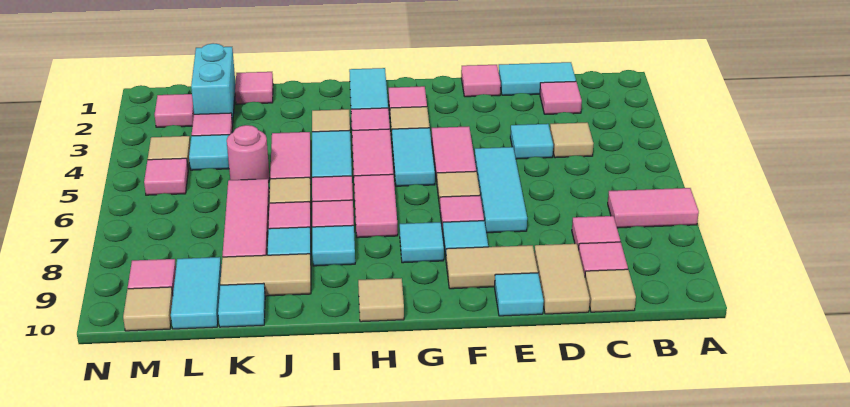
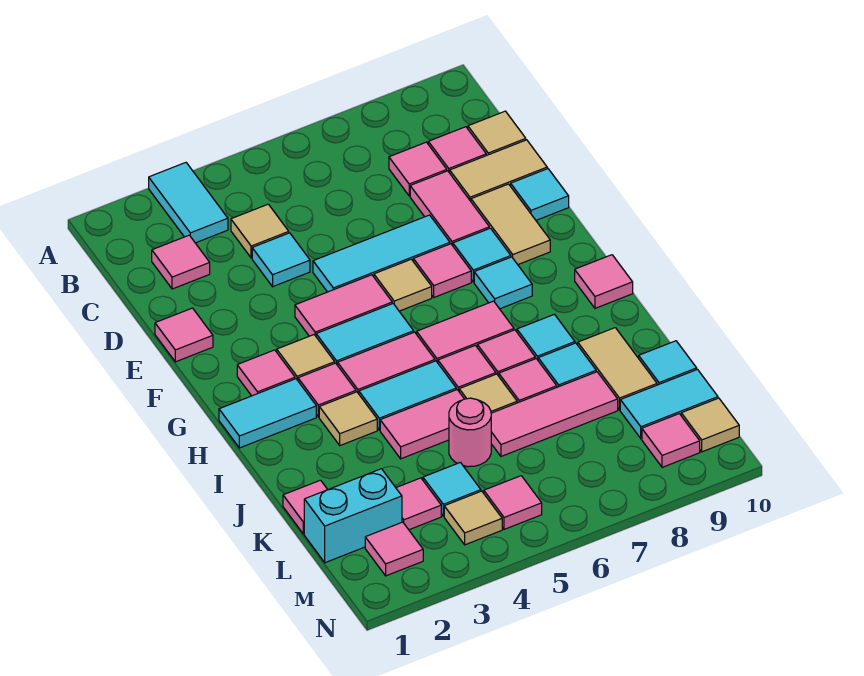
pink tile A7:B7 level 1 -> pink tile D8:E8 level 1
cyan tile C1:D1 level 1 -> cyan tile A3:B3 level 1
tan tile H10 level 1 -> pink tile H10 level 1

